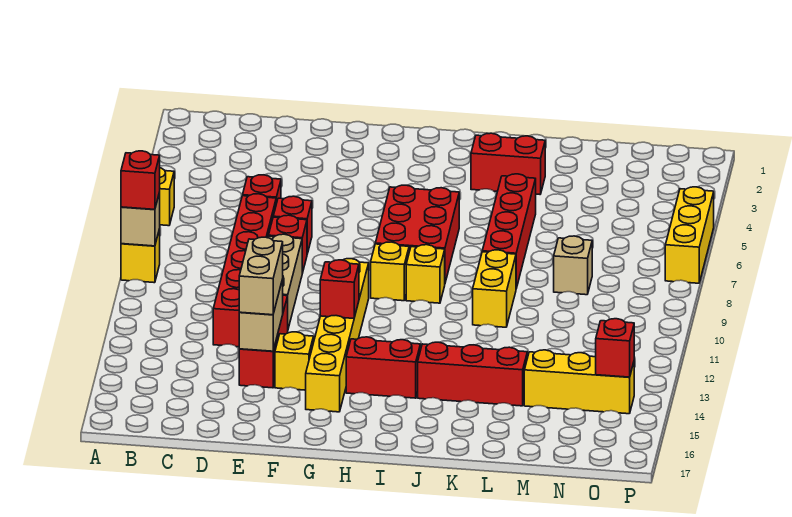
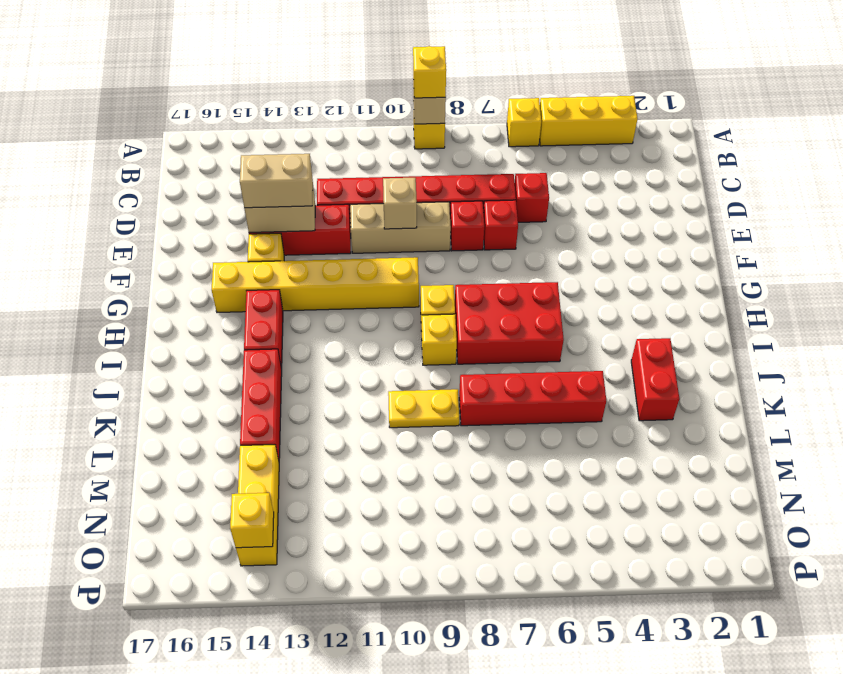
red brick A9 level 3 -> yellow brick A9 level 3
red brick G12 level 2 -> none
yellow brick K9:K10 level 1 -> yellow plate K9:K10 level 1
tan brick M8 level 1 -> tan brick E10 level 2
red brick O14 level 2 -> yellow brick O14 level 2
yellow brick P5:P7 level 1 -> yellow brick A3:A5 level 1

